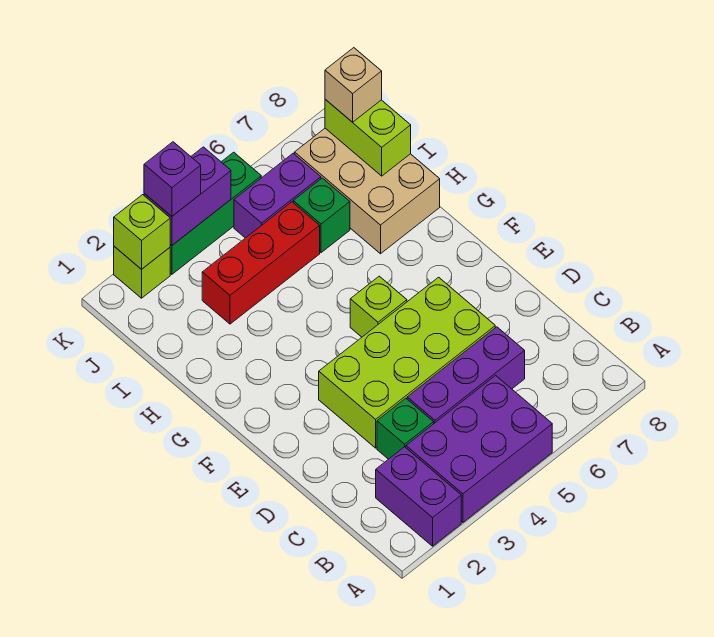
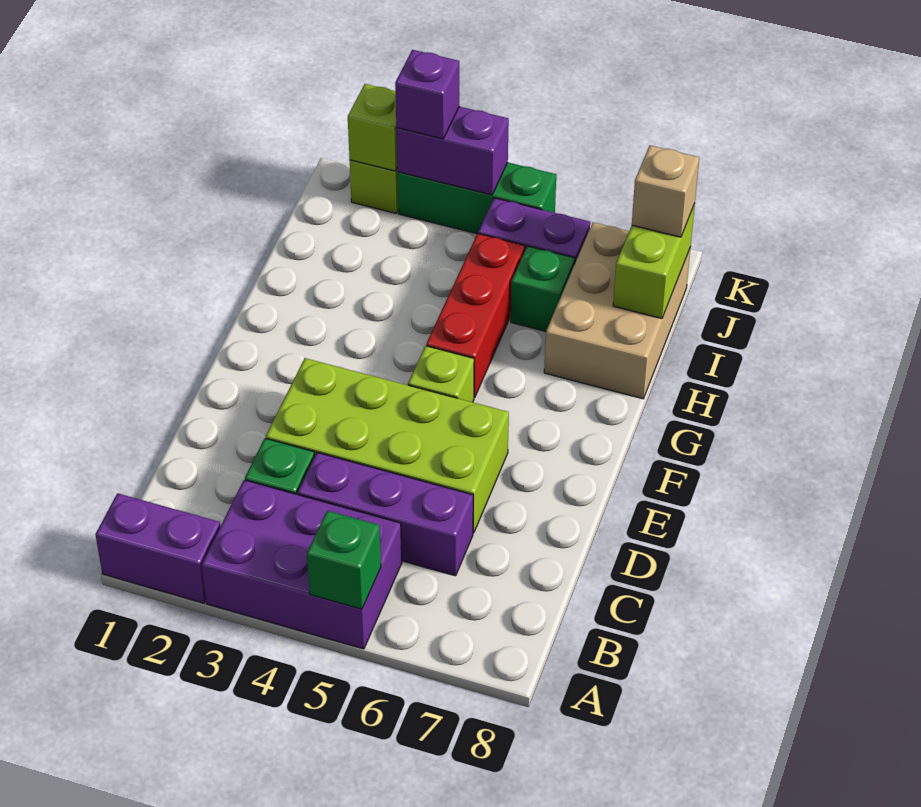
purple brick A2:B2 level 1 -> purple brick A1:A2 level 1
none -> green brick A5 level 2
red brick I3:I5 level 1 -> red brick G5:I5 level 1

